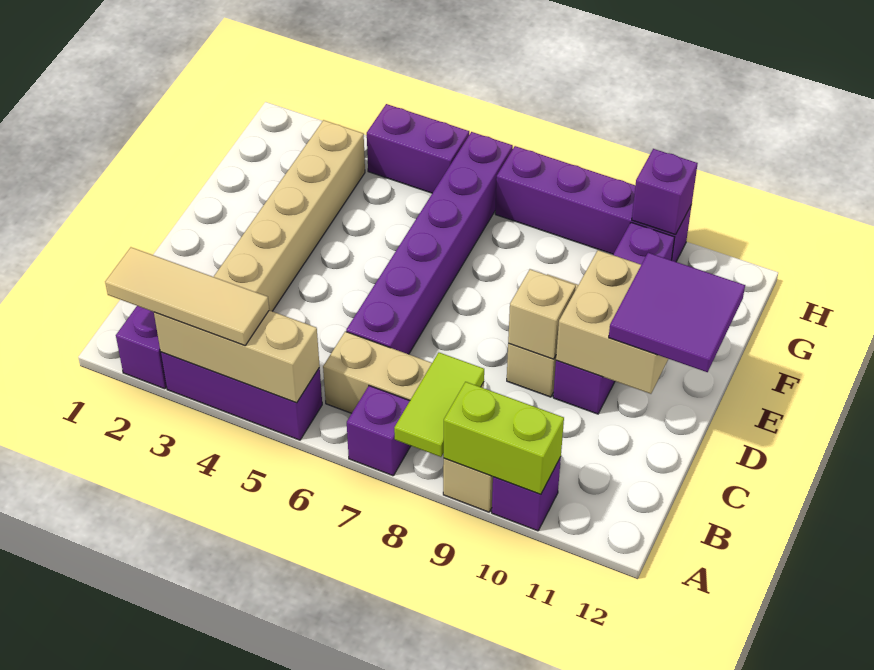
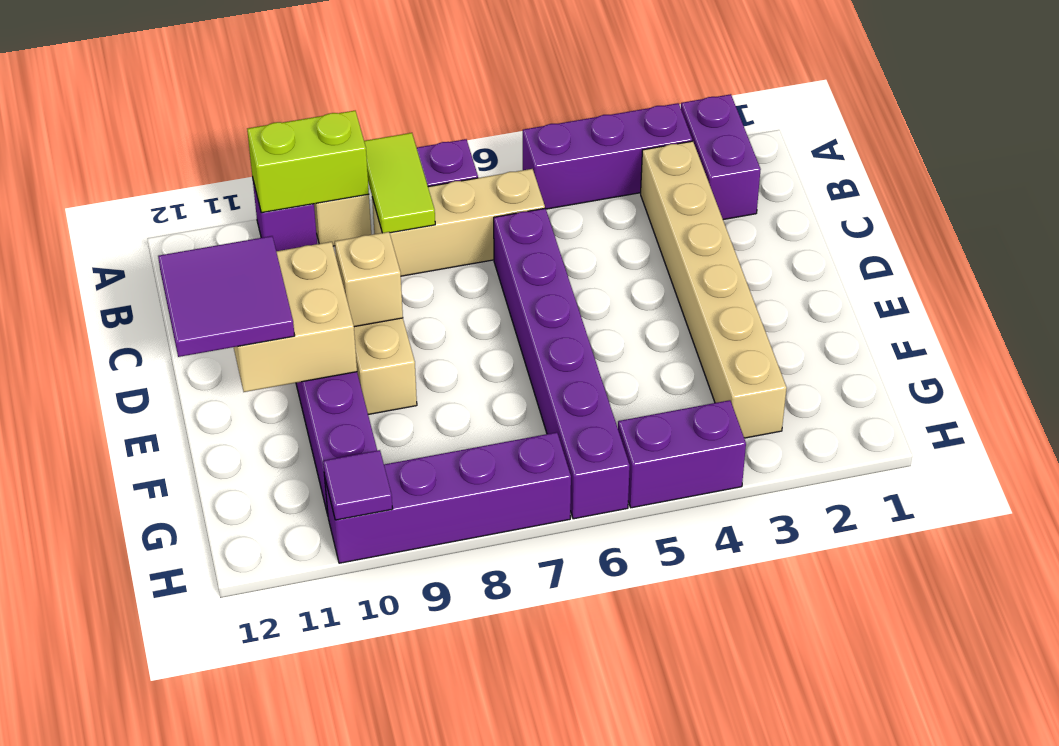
tan tile A2:A4 level 3 -> none
tan brick A3:A5 level 2 -> none
purple brick H10 level 2 -> purple tile H10 level 2

